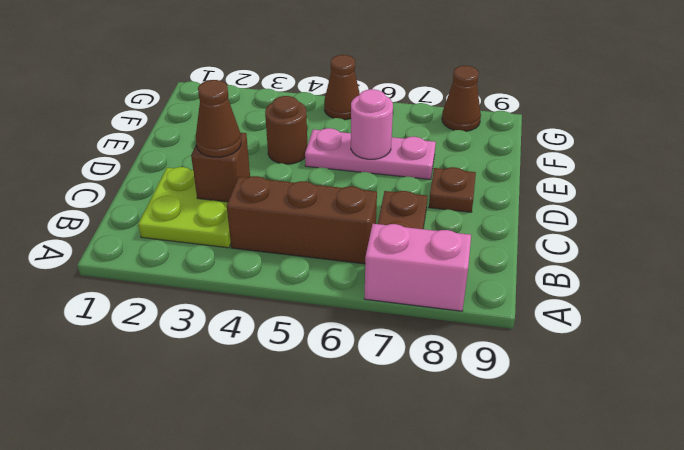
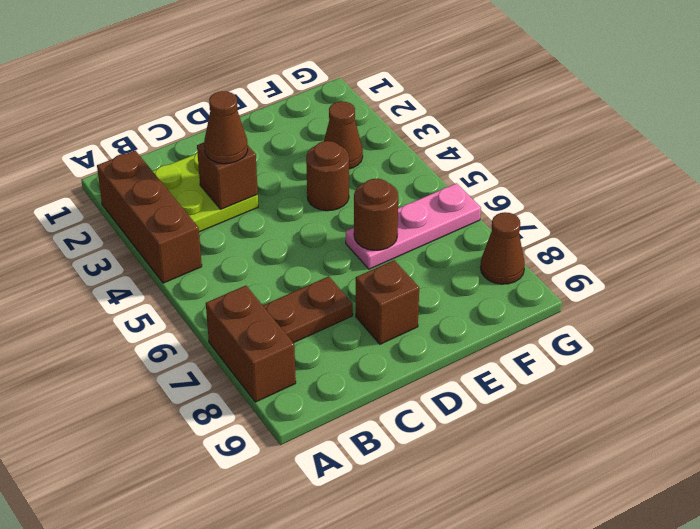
pink brick A7:A8 level 1 -> brown brick A7:A8 level 1
brown brick B4:B6 level 1 -> brown brick A2:A4 level 1
brown plate D8 level 1 -> brown brick D8 level 1
pink plate E5:E7 level 1 -> pink plate E6:G6 level 1
pink round brick E6 level 2 -> brown round brick E6 level 2
brown cone G5 level 1 -> brown cone F3 level 1

